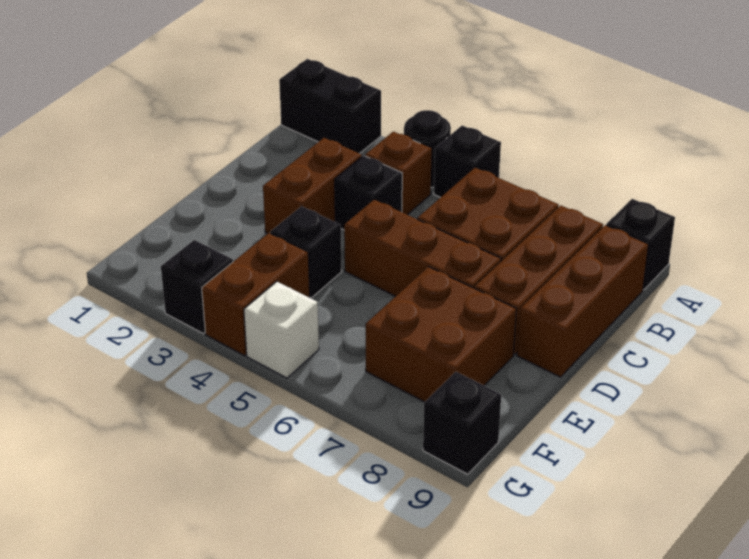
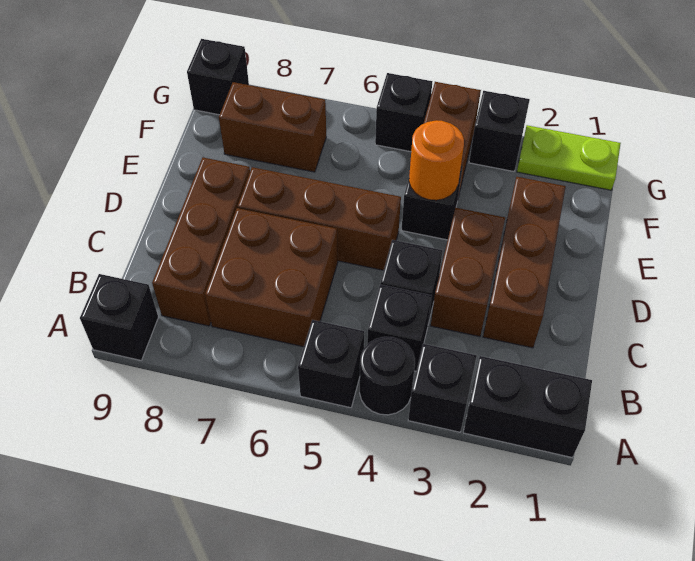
none -> black brick A3 level 1
brown brick B4 level 1 -> black brick B4 level 1
brown brick B9:D9 level 1 -> brown brick C2:E2 level 1
none -> orange round brick E4 level 2
brown brick E7:F8 level 1 -> brown brick F7:F8 level 1
none -> lime plate G1:G2 level 1
white brick G5 level 1 -> black brick G5 level 1

